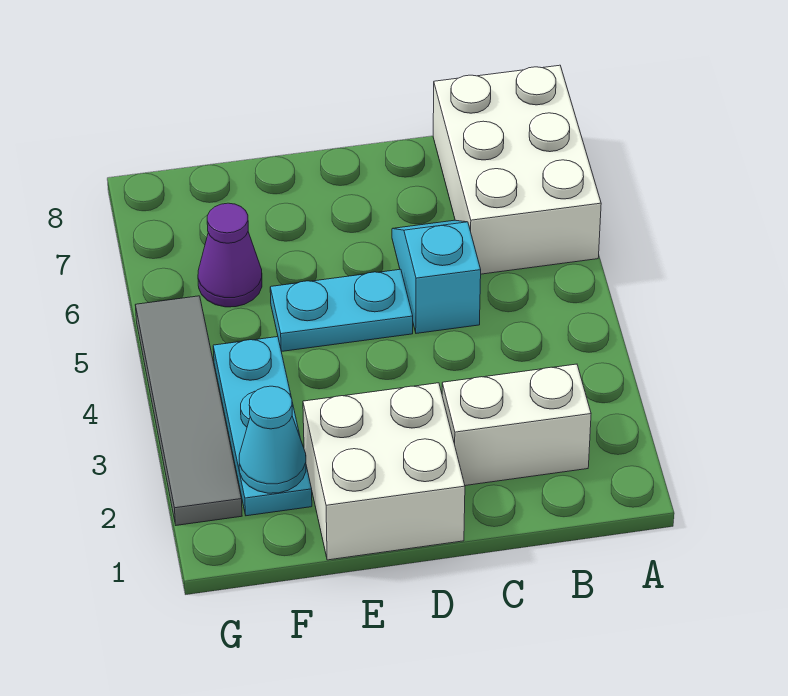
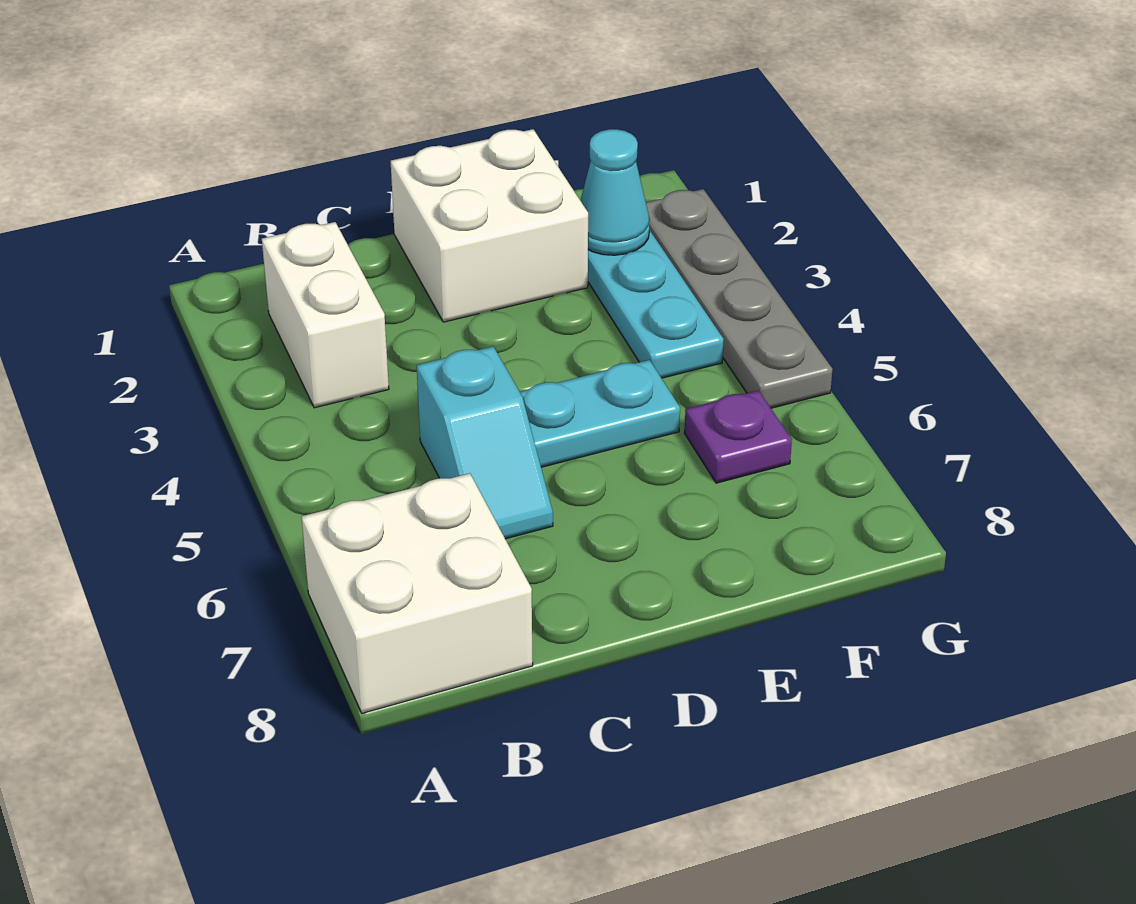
white brick A6:B8 level 1 -> white brick A7:B8 level 1
white brick B2:C2 level 1 -> white brick B2:B3 level 1
purple cone F6 level 1 -> purple plate F6 level 1
grey tile G2:G5 level 1 -> grey plate G2:G5 level 1

